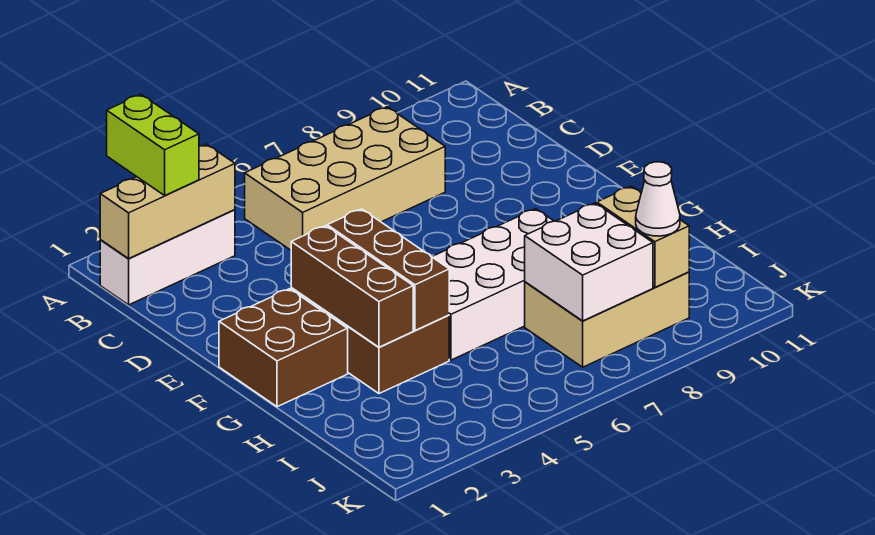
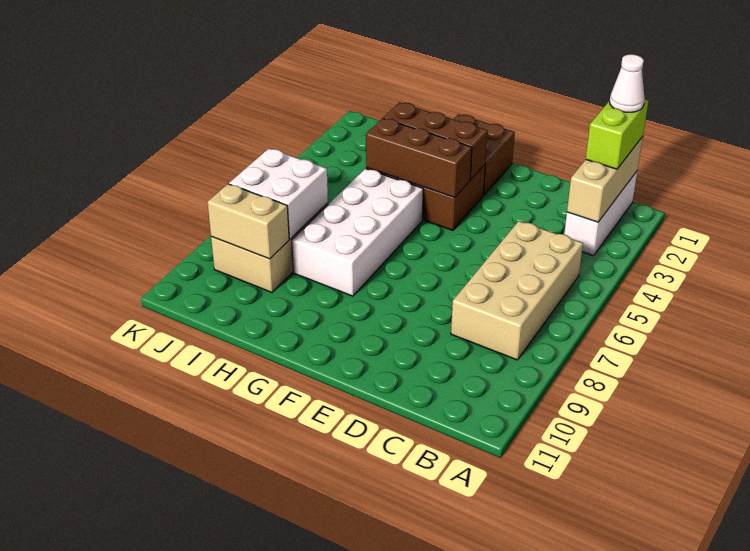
lime brick A2:B2 level 3 -> lime brick B1:B2 level 3
white cone J9 level 3 -> white cone B1 level 4

